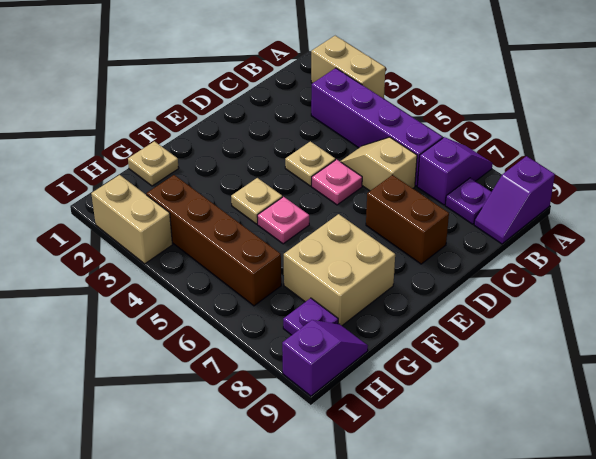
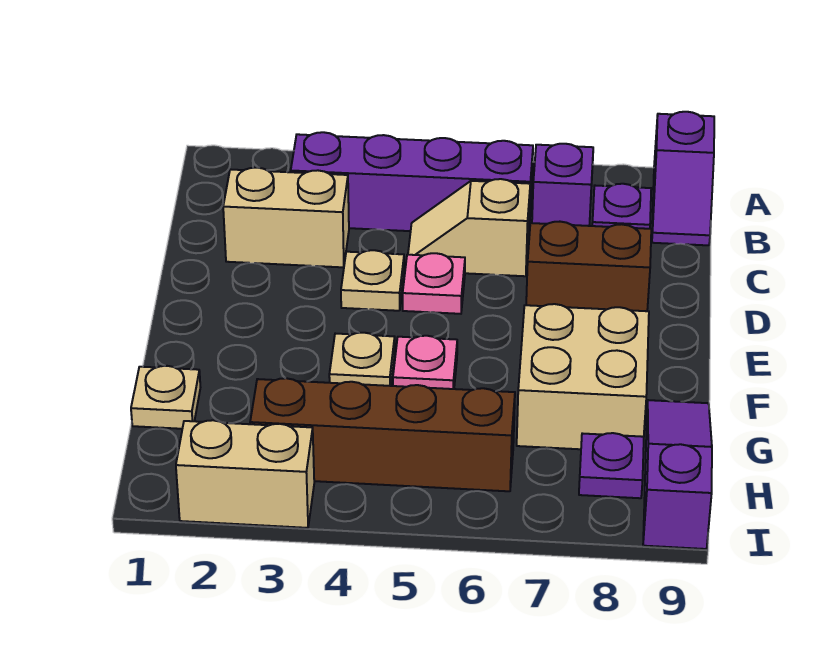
tan brick A2:A3 level 1 -> tan brick C2:C3 level 1
purple slope H9:I9 level 1 top I -> purple slope G9:I9 level 1 top I

